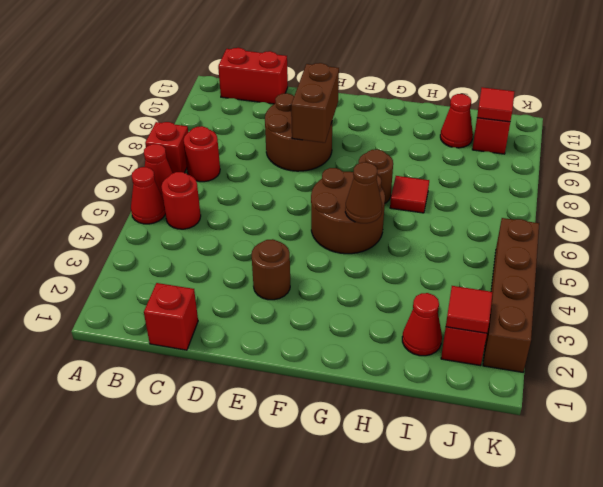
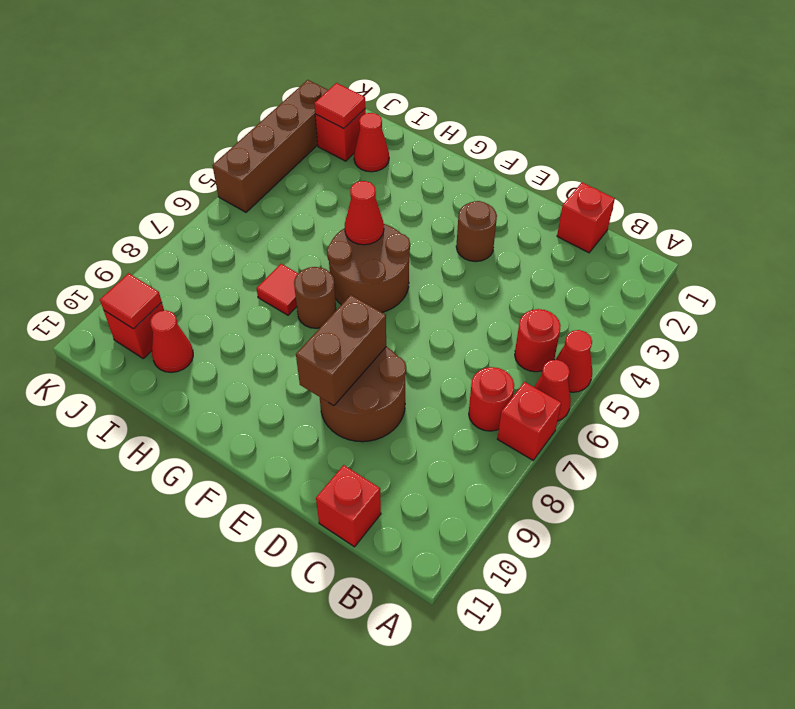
red brick B11:C11 level 1 -> red brick C11 level 1
brown cone G5 level 2 -> red cone G5 level 2

